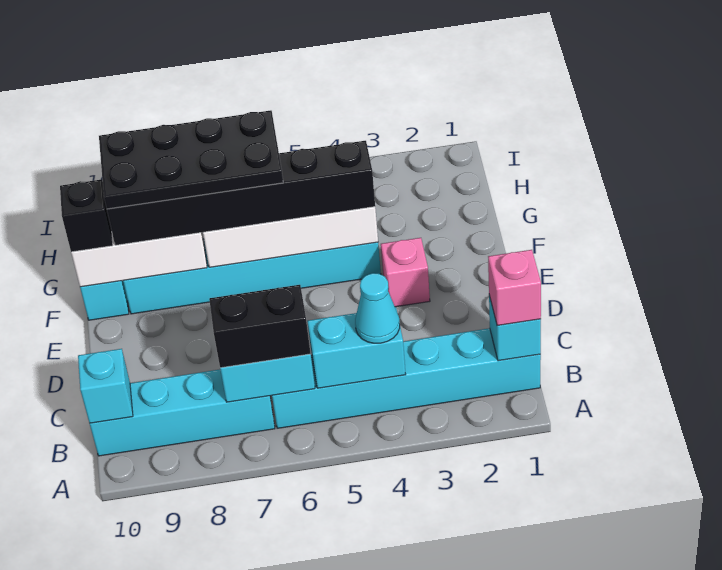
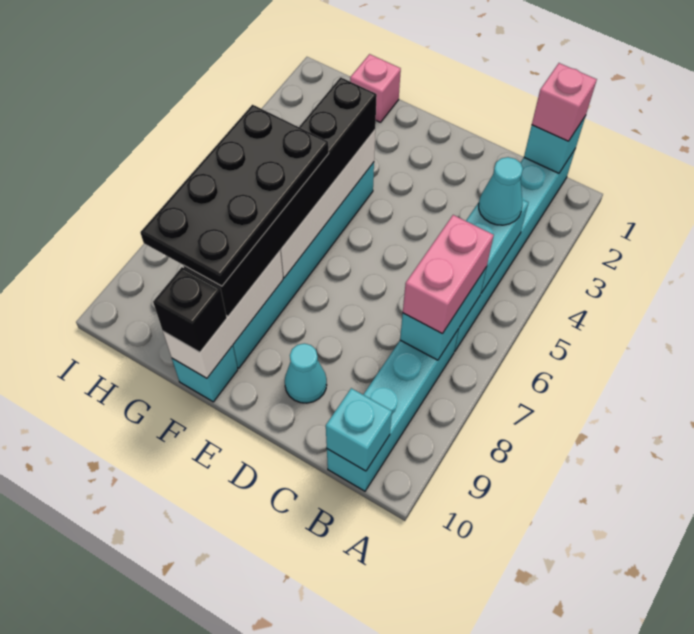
black brick B6:B7 level 3 -> pink brick B6:B7 level 3
none -> cyan cone D9 level 1
pink brick E3 level 1 -> pink brick G1 level 1

